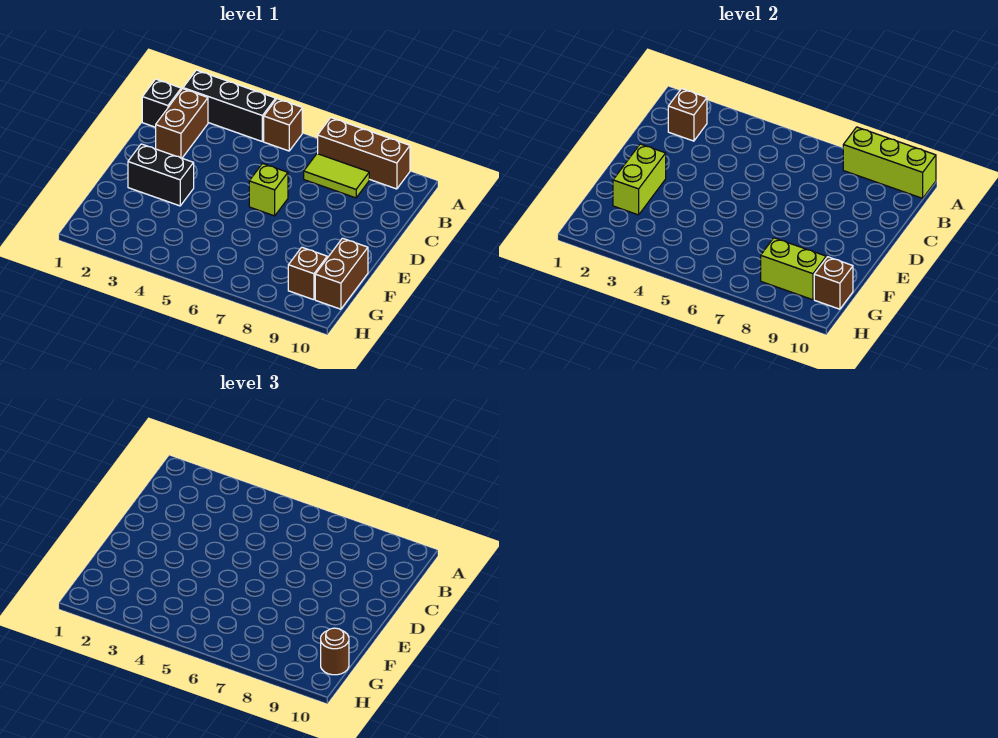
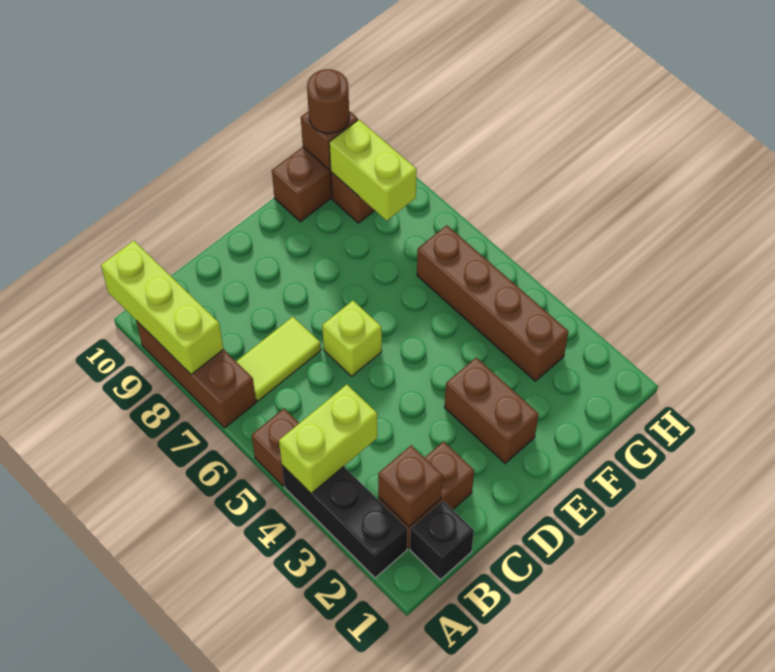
lime tile B7:B8 level 1 -> lime tile B7:C7 level 1
black brick E2:E3 level 1 -> brown brick E2:E3 level 1
lime brick E2:F2 level 2 -> lime brick A4:B4 level 2
none -> brown brick G3:G6 level 1

